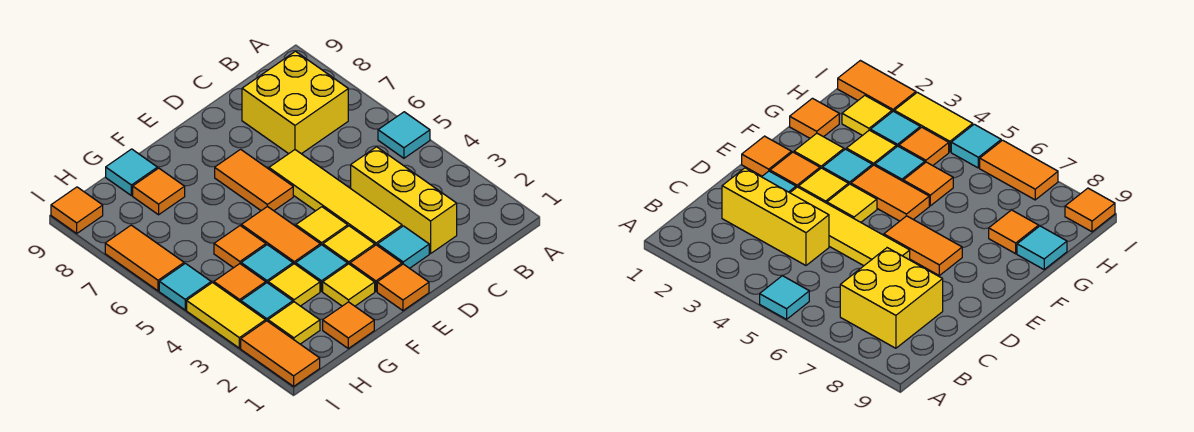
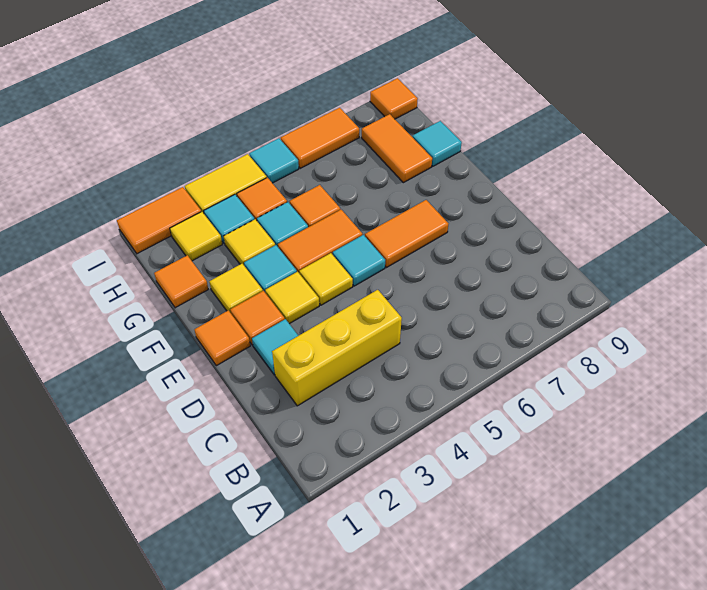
cyan tile A5 level 1 -> cyan tile E5 level 1
yellow brick B7:C8 level 1 -> none
yellow tile D3:D6 level 1 -> none
orange tile G8 level 1 -> orange tile G8:H8 level 1

